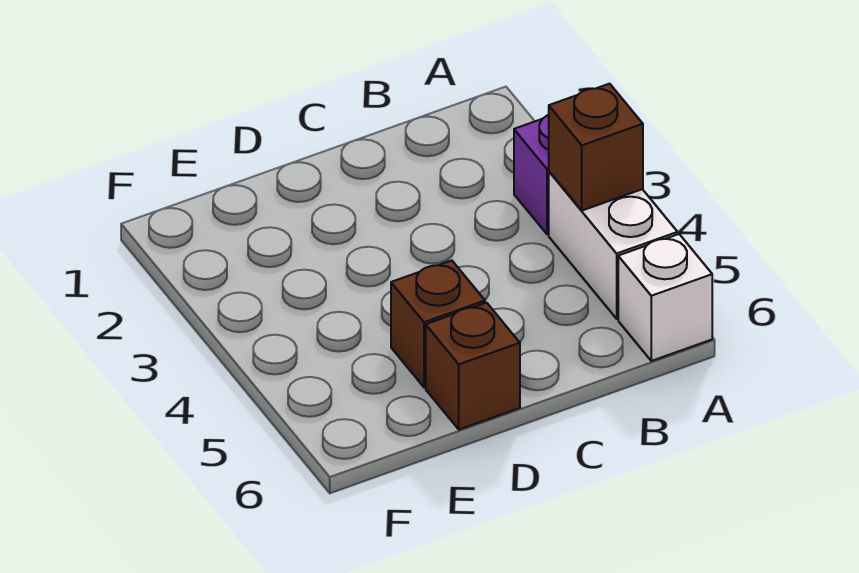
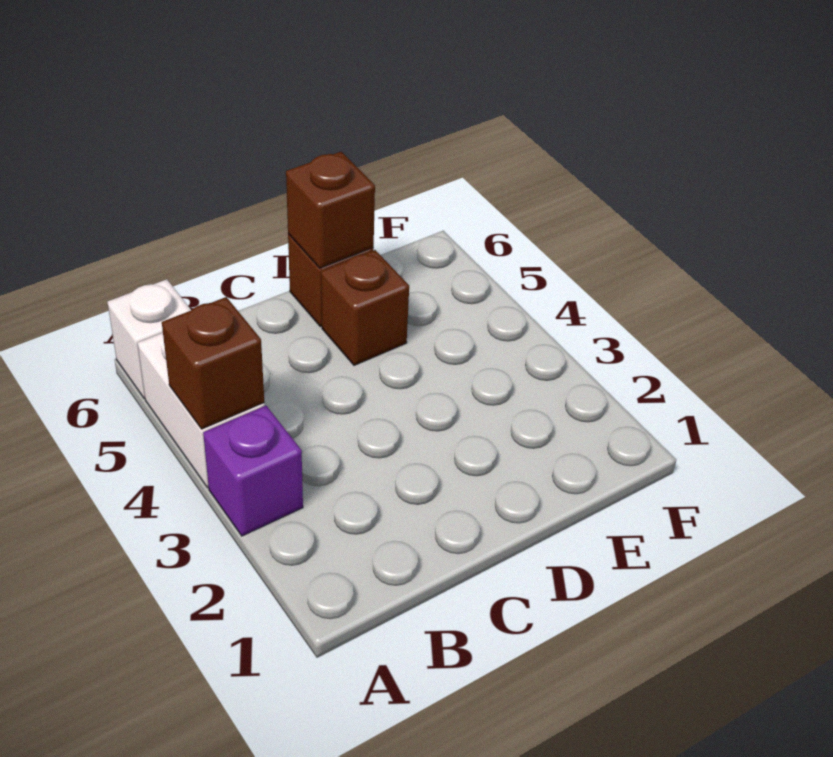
none -> brown brick D6 level 2

